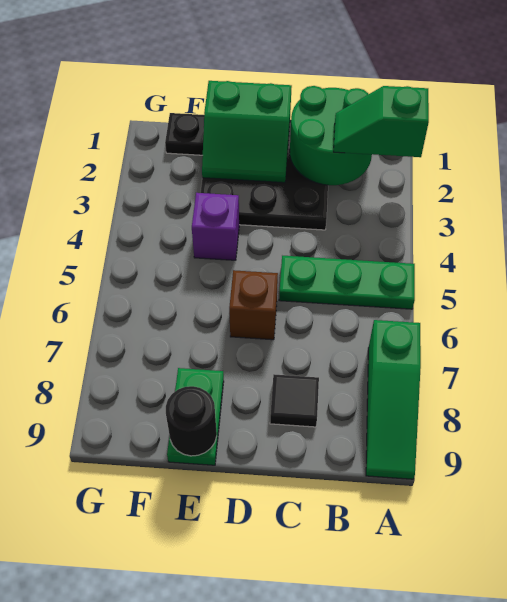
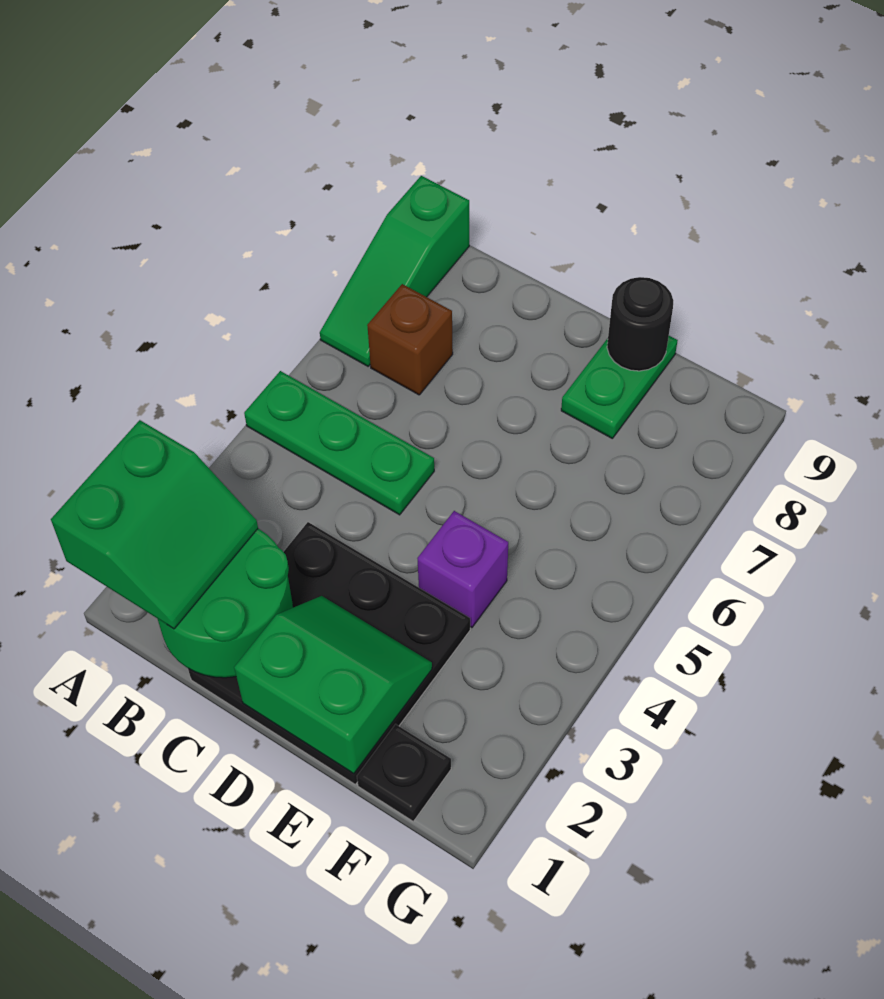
green slope A2:B2 level 3 top A -> green slope A1:B2 level 3 top A
green slope A7:A9 level 1 top 7 -> green slope A7:A9 level 1 top 9
black tile C8 level 1 -> none
brown brick D6 level 1 -> brown brick B7 level 1

